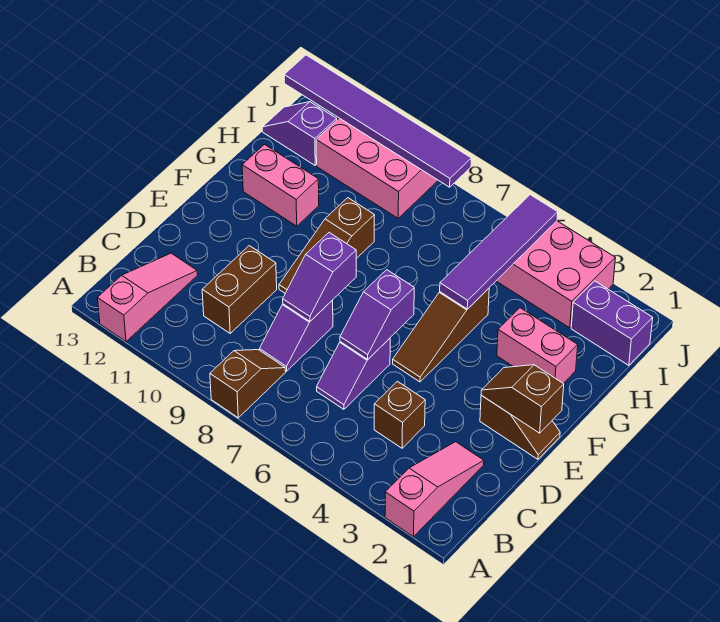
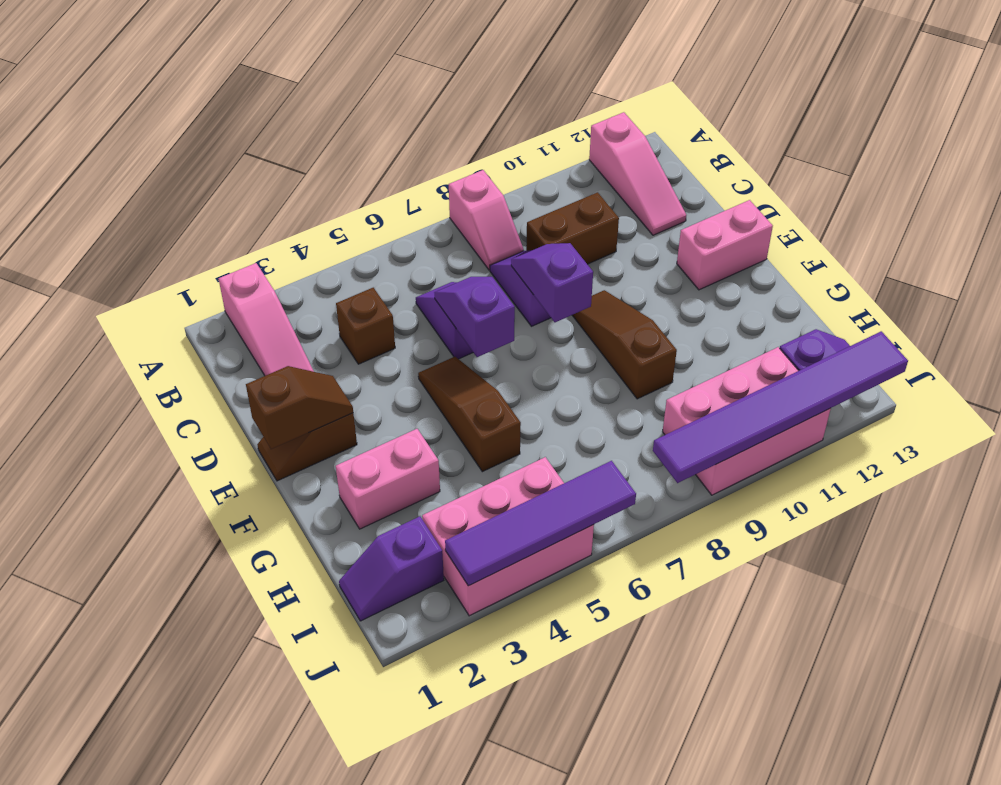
brown slope A8:B8 level 1 top A -> pink slope A8:B8 level 1 top A
brown brick C10:D10 level 1 -> brown brick C9:C10 level 1
purple tile G5:J5 level 2 -> purple tile J3:J6 level 2
pink brick G11:G12 level 1 -> pink brick E12:E13 level 1
purple brick I1:I2 level 1 -> purple slope I1:I2 level 1 top 2

